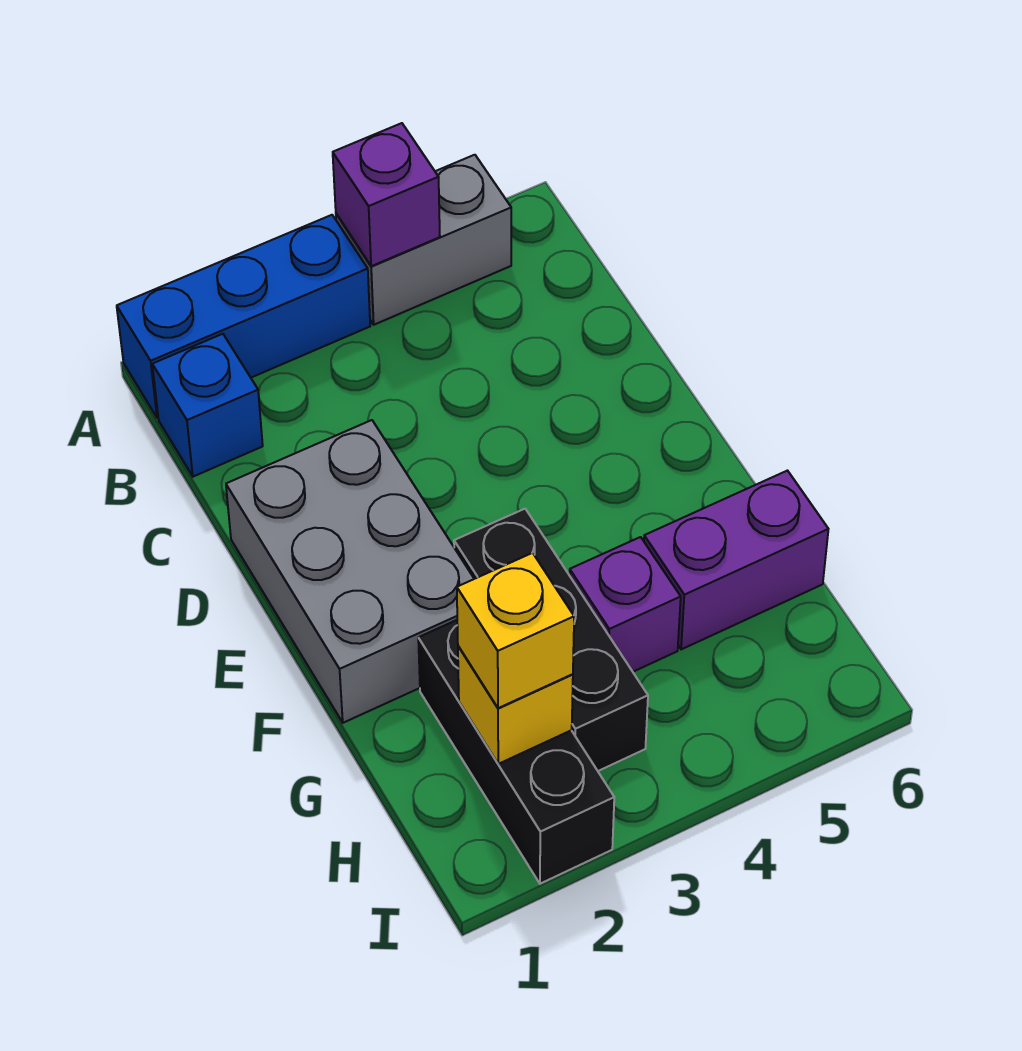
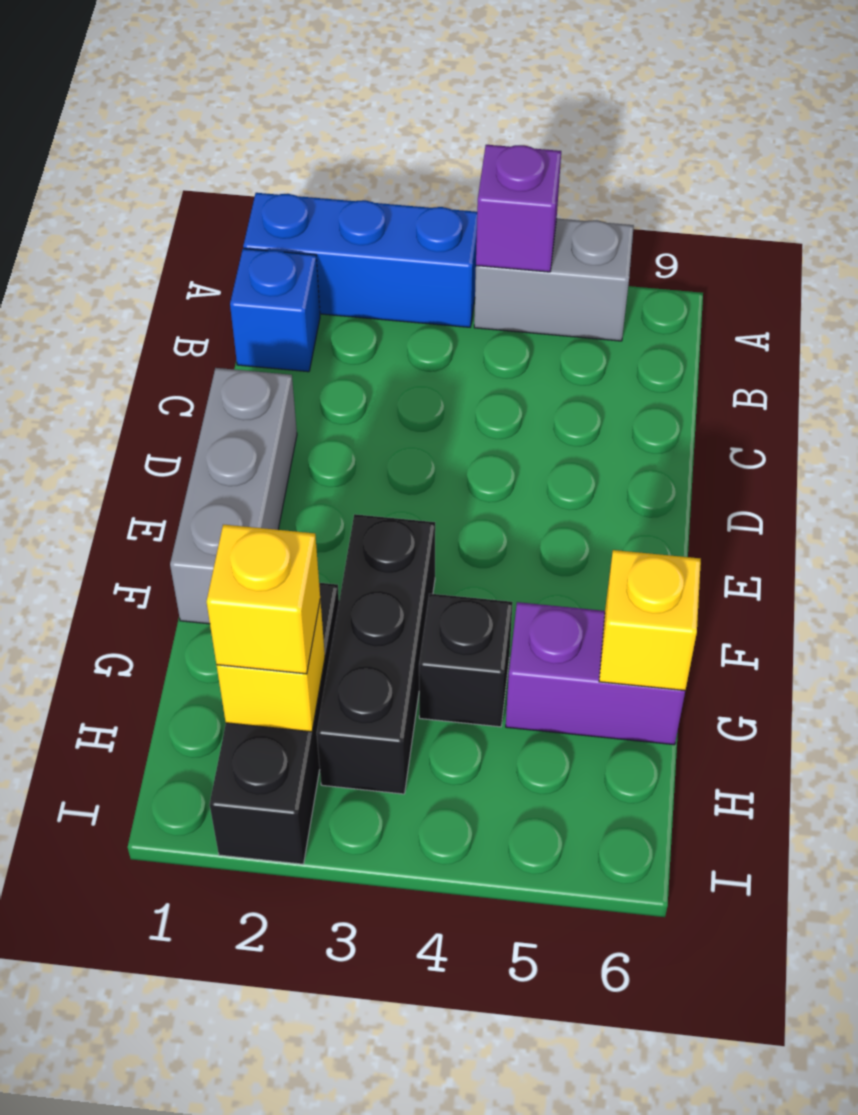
grey brick D1:F2 level 1 -> grey brick D1:F1 level 1
purple brick G4 level 1 -> black brick G4 level 1
none -> yellow brick G6 level 2

